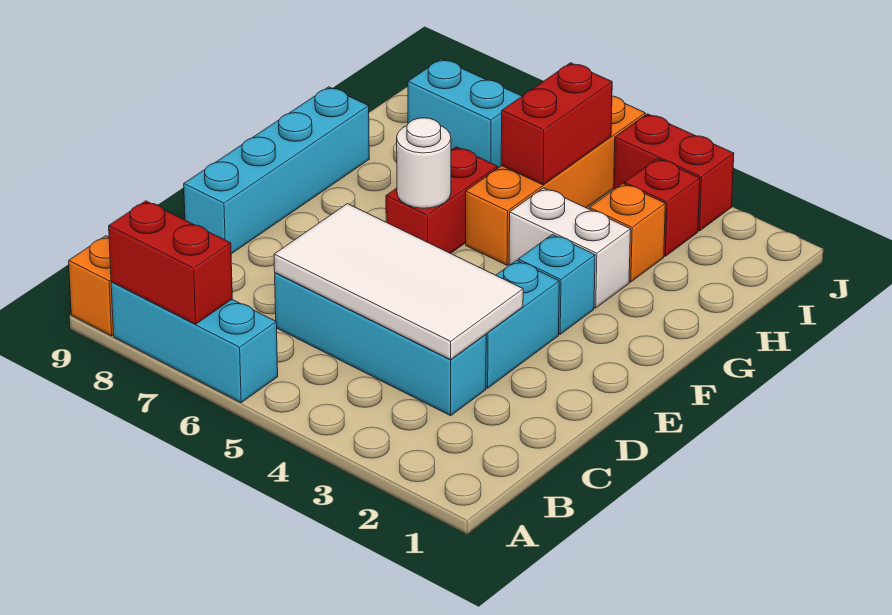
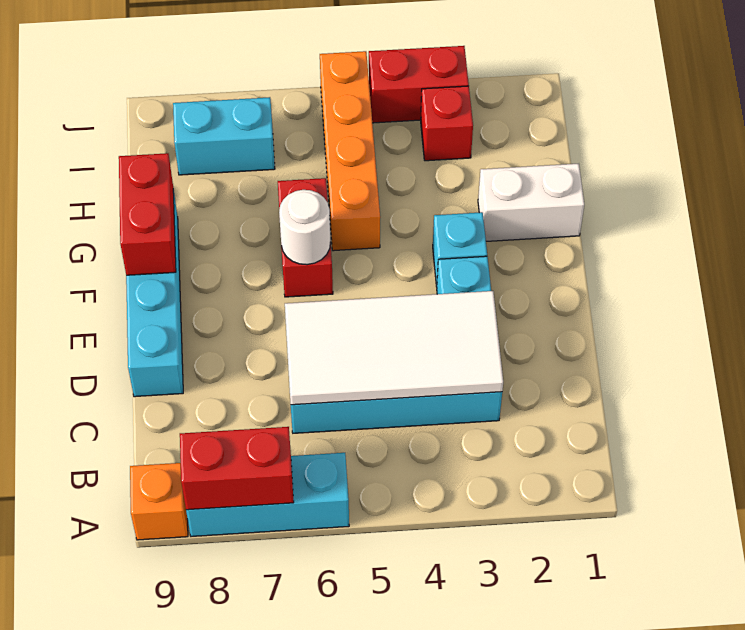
white brick G3:G4 level 1 -> white brick G1:G2 level 1
orange brick H3 level 1 -> none
red brick H5:I5 level 2 -> red brick F9:G9 level 2

